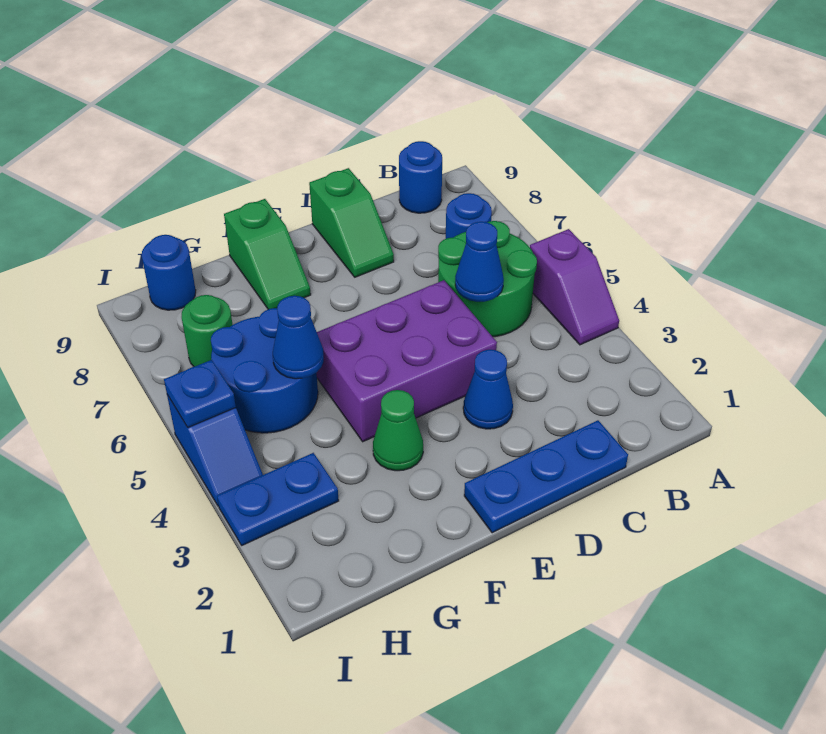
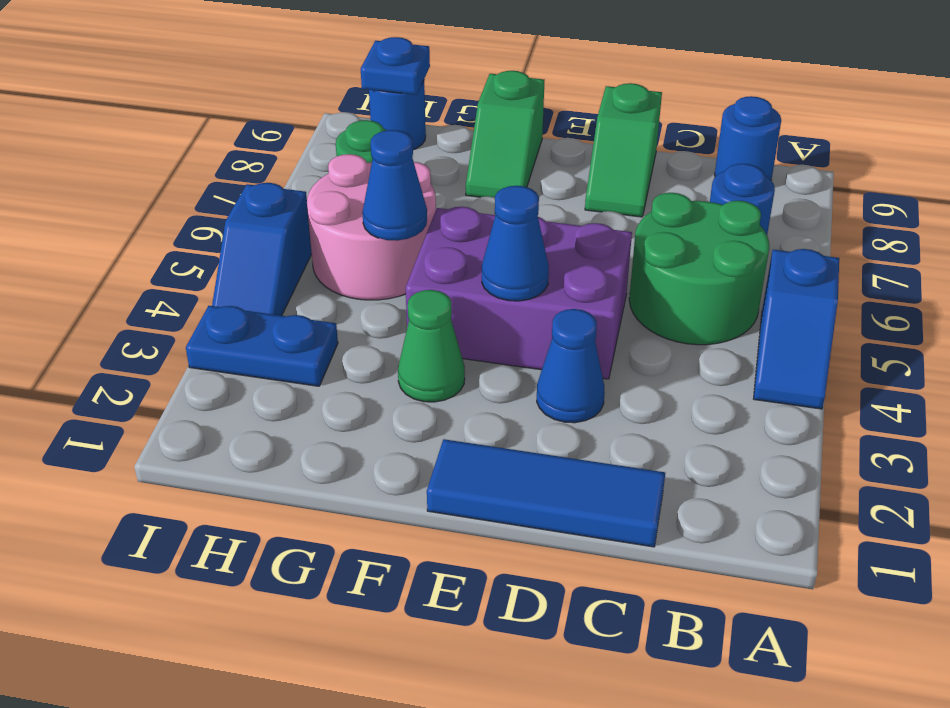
purple slope A4:A5 level 1 top 5 -> blue slope A4:A5 level 1 top 5
blue plate C1:E1 level 1 -> blue tile C1:E1 level 1
blue cone C5 level 2 -> blue cone E4 level 2
blue round brick G5:H6 level 1 -> pink round brick G5:H6 level 1
blue plate I5 level 2 -> blue plate H9 level 2

